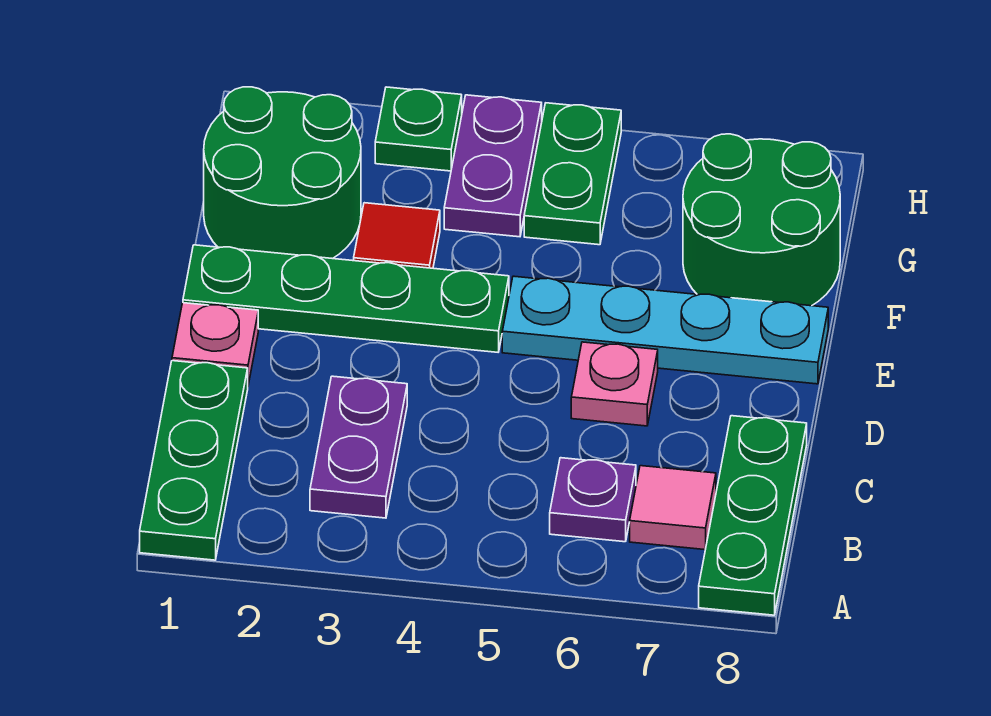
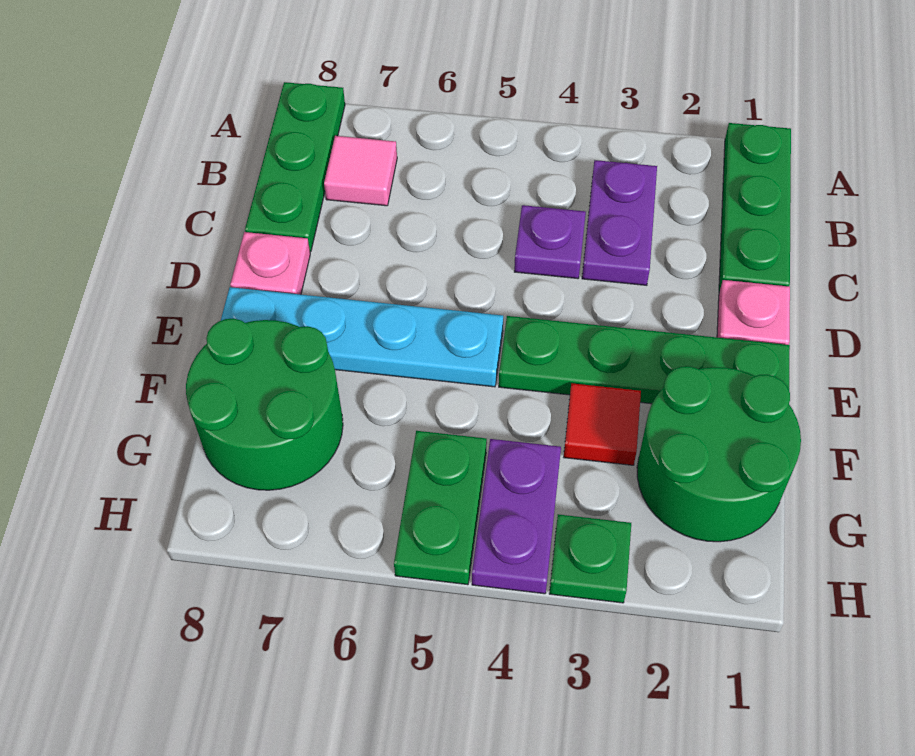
purple plate B6 level 1 -> purple plate C4 level 1
pink plate D6 level 1 -> pink plate D8 level 1

